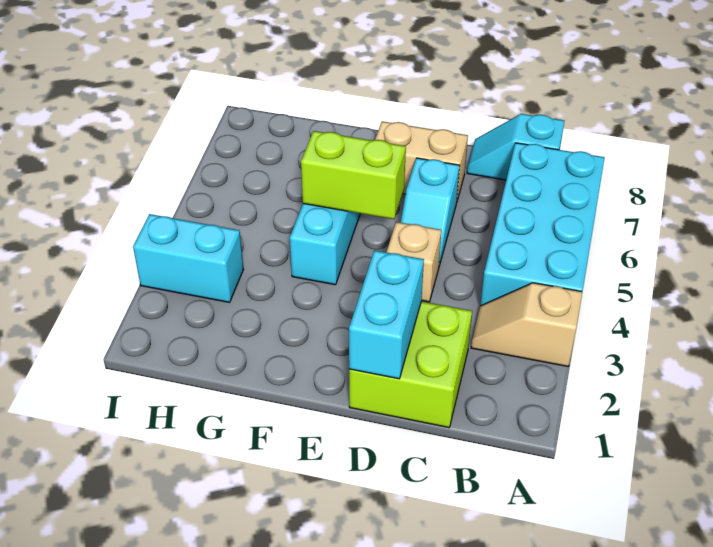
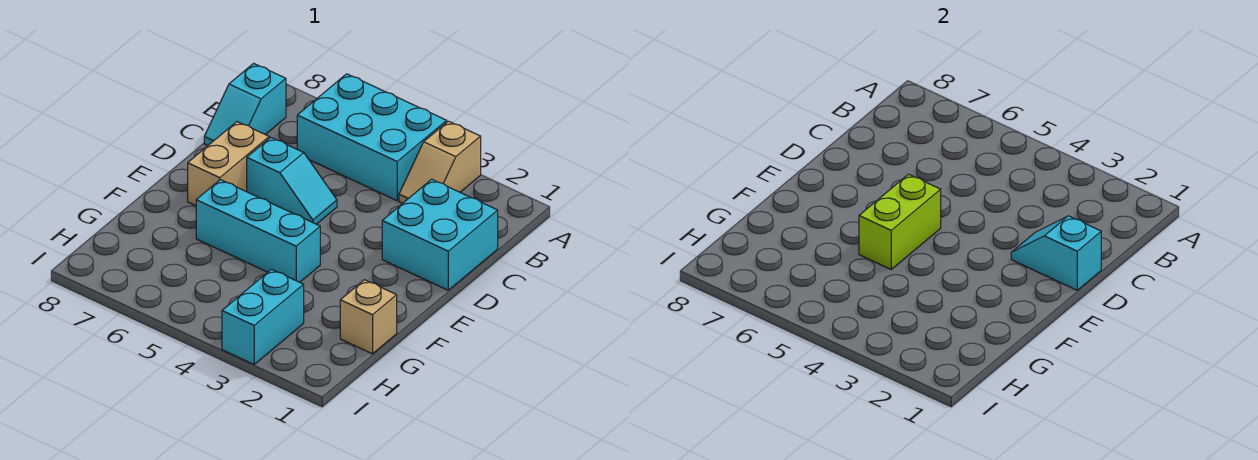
cyan brick A4:B7 level 1 -> cyan brick A4:B6 level 1
lime brick C1:D2 level 1 -> cyan brick C1:D2 level 1
cyan brick D1:D2 level 2 -> cyan slope D1:D2 level 2 top 1
tan brick D4 level 1 -> tan brick G1 level 1

